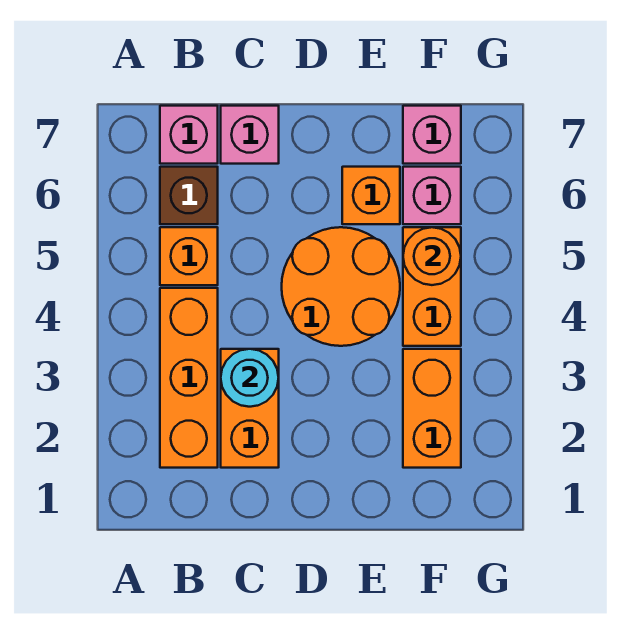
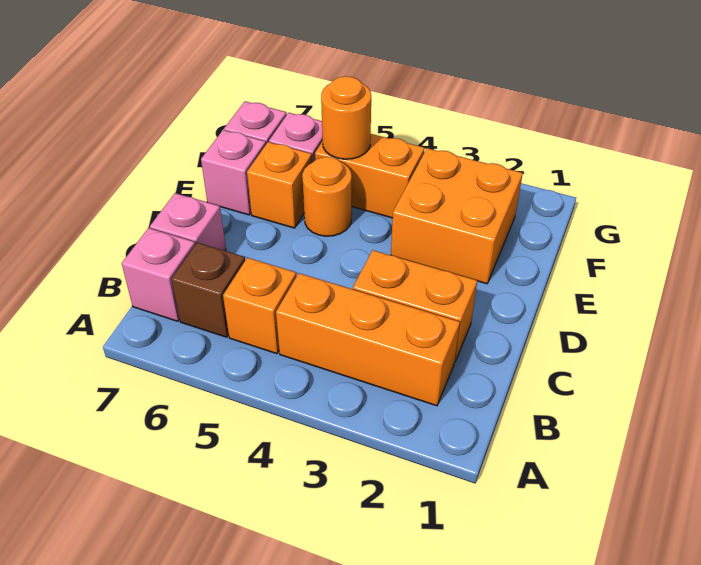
cyan round brick C3 level 2 -> none
orange round brick D4:E5 level 1 -> orange round brick E5 level 1
none -> pink brick E7 level 1
orange brick F2:F3 level 1 -> orange brick E2:F3 level 1

